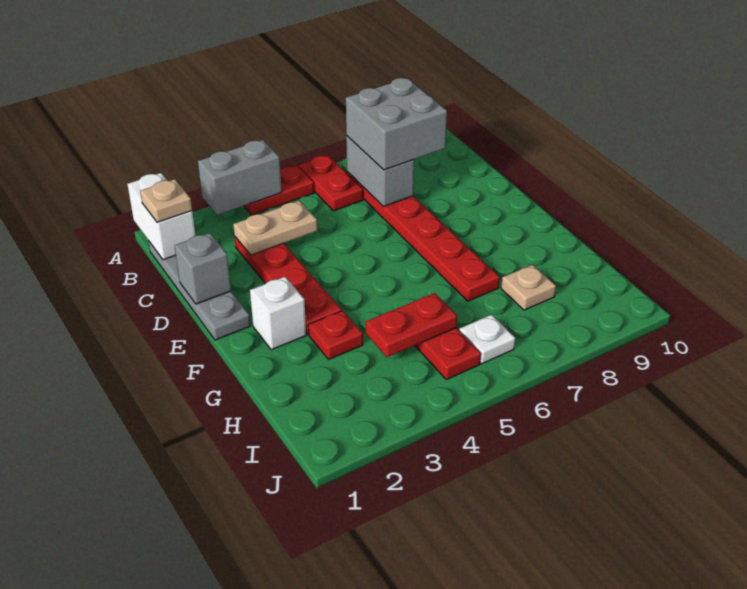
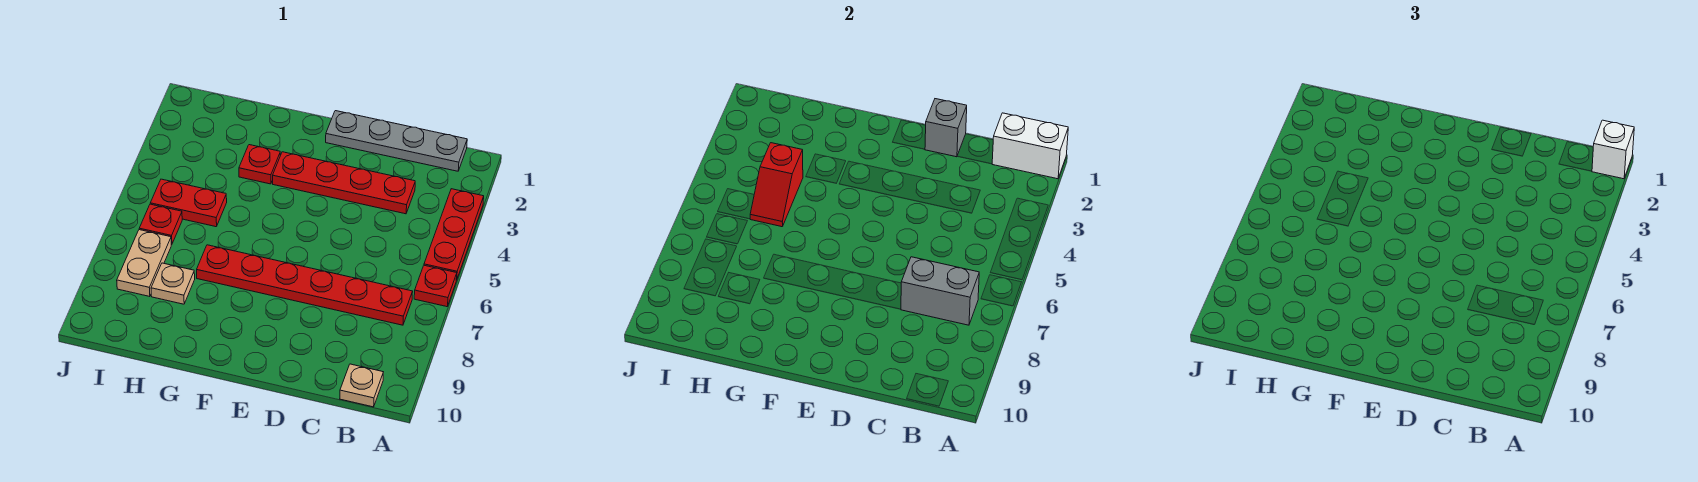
grey brick A3:A4 level 2 -> none
red plate A4:A5 level 1 -> red plate A3:A5 level 1
red plate A6:B6 level 1 -> red plate A6 level 1
tan plate B1 level 3 -> tan plate B10 level 1
grey brick B7:C8 level 3 -> none
tan plate C3:C4 level 2 -> tan plate I7:I8 level 1
white brick F2 level 1 -> white brick A1 level 3
red plate H4:H5 level 2 -> red slope H4:H5 level 2 top 4
white plate I6 level 1 -> red plate I6 level 1

